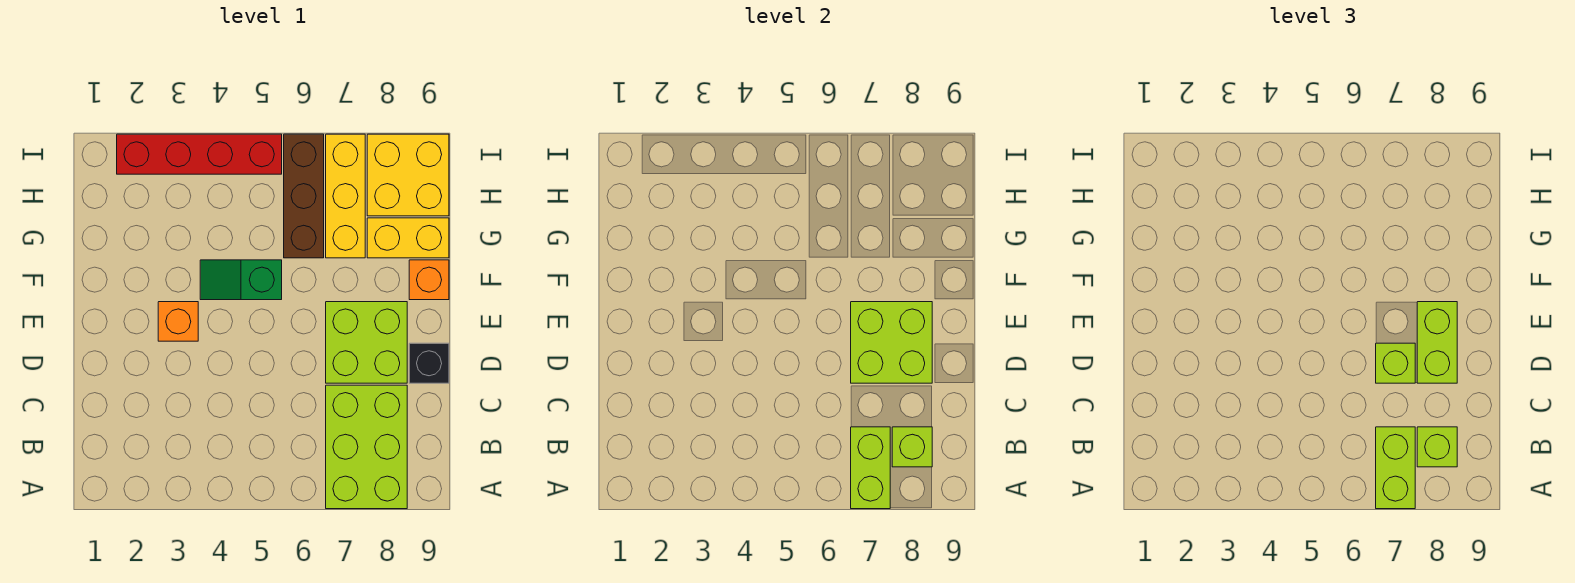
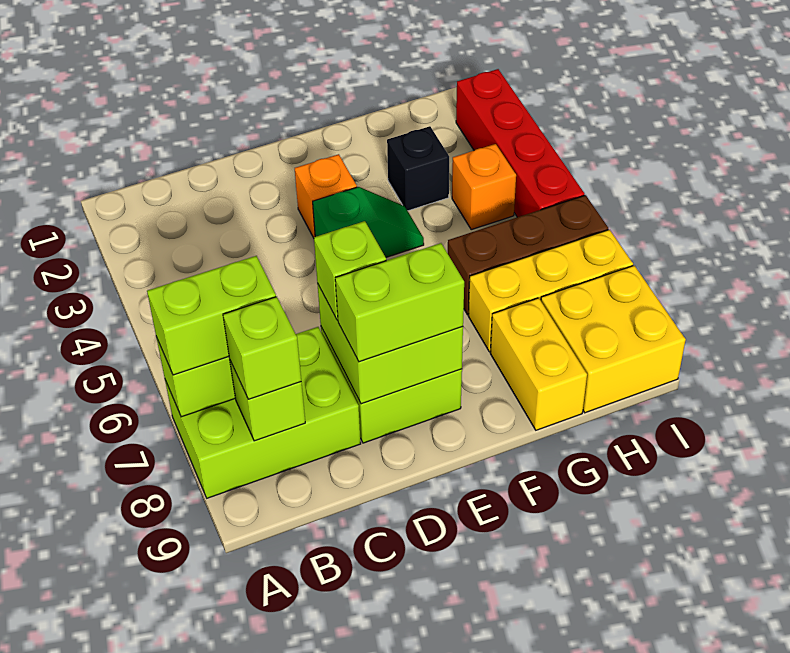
black brick D9 level 1 -> black brick G3 level 1
green slope F4:F5 level 1 top 5 -> green slope E4:F4 level 1 top E
orange brick F9 level 1 -> orange brick H4 level 1

